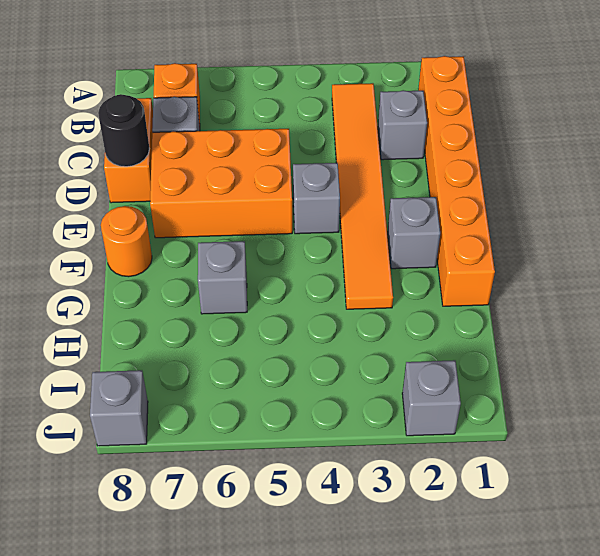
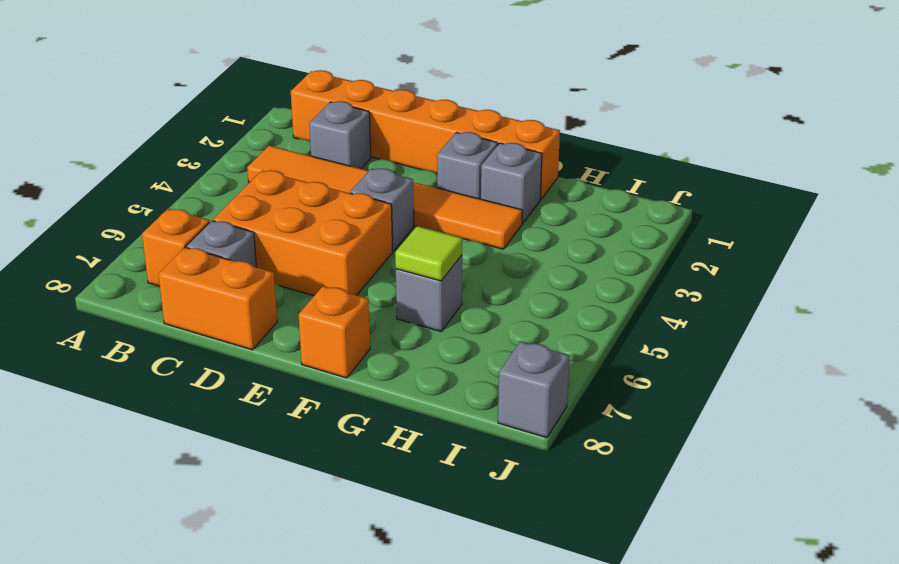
orange brick D5:E7 level 1 -> orange brick C5:E6 level 1
black round brick D8 level 2 -> none
orange round brick F8 level 1 -> orange brick F8 level 1
none -> lime tile G6 level 2
grey brick J2 level 1 -> grey brick G2 level 1

